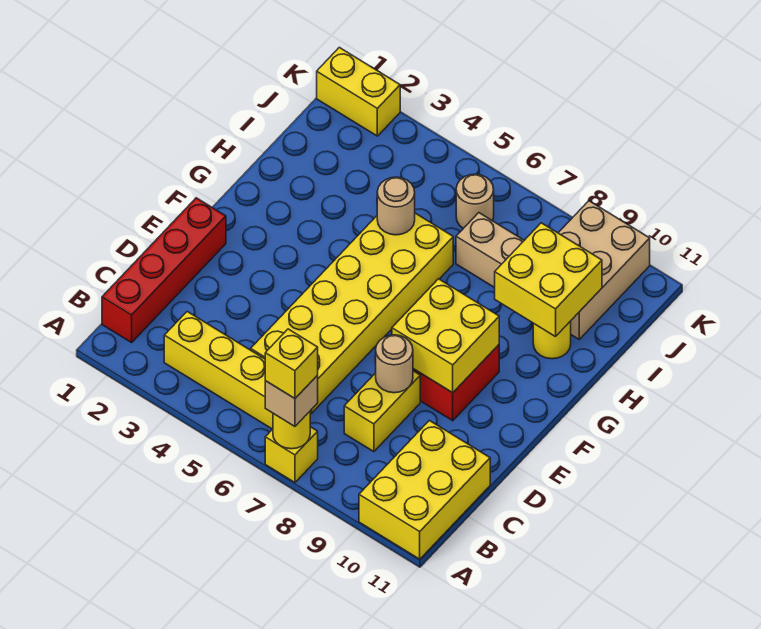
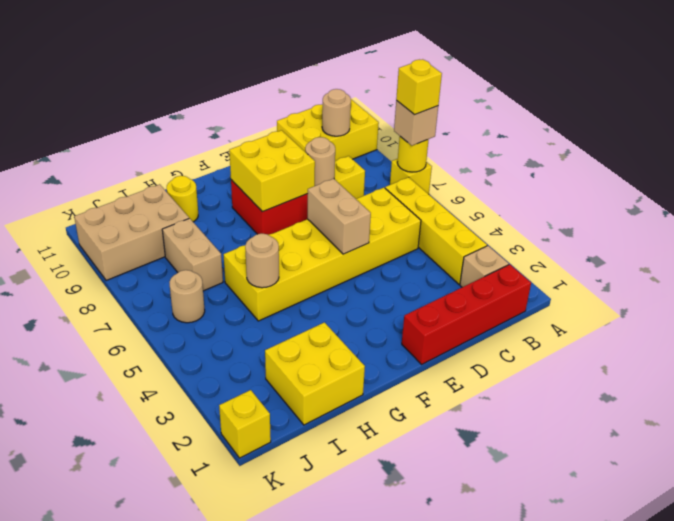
none -> tan brick B2 level 1
none -> tan round brick B10 level 2
none -> tan brick E5:E6 level 2
yellow brick H9:I10 level 2 -> yellow brick H1:I2 level 1
yellow brick K1:K2 level 1 -> yellow brick K1 level 1

